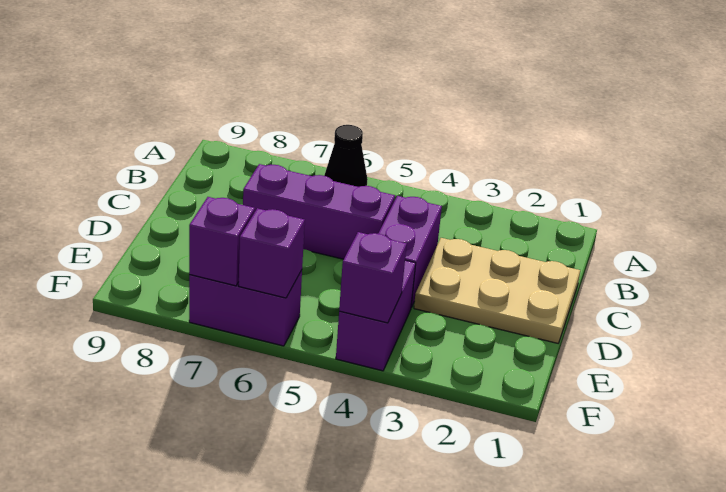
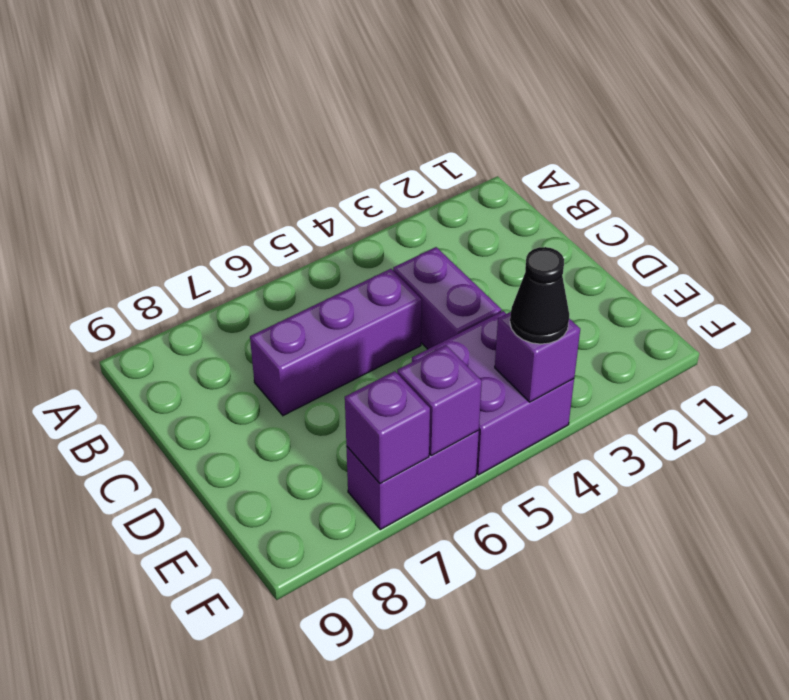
black cone A6 level 1 -> black cone F4 level 3
tan plate C1:D3 level 1 -> none
purple brick E4:F4 level 1 -> purple brick E4:F5 level 1

